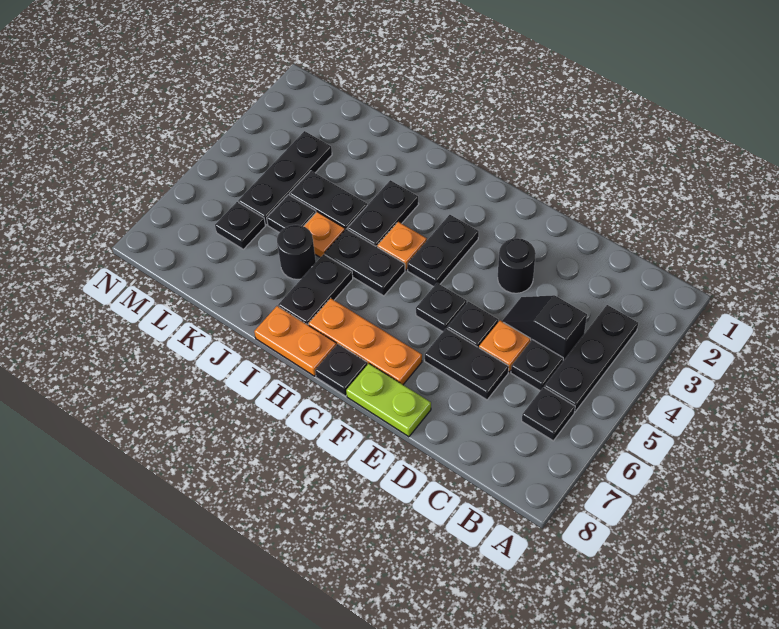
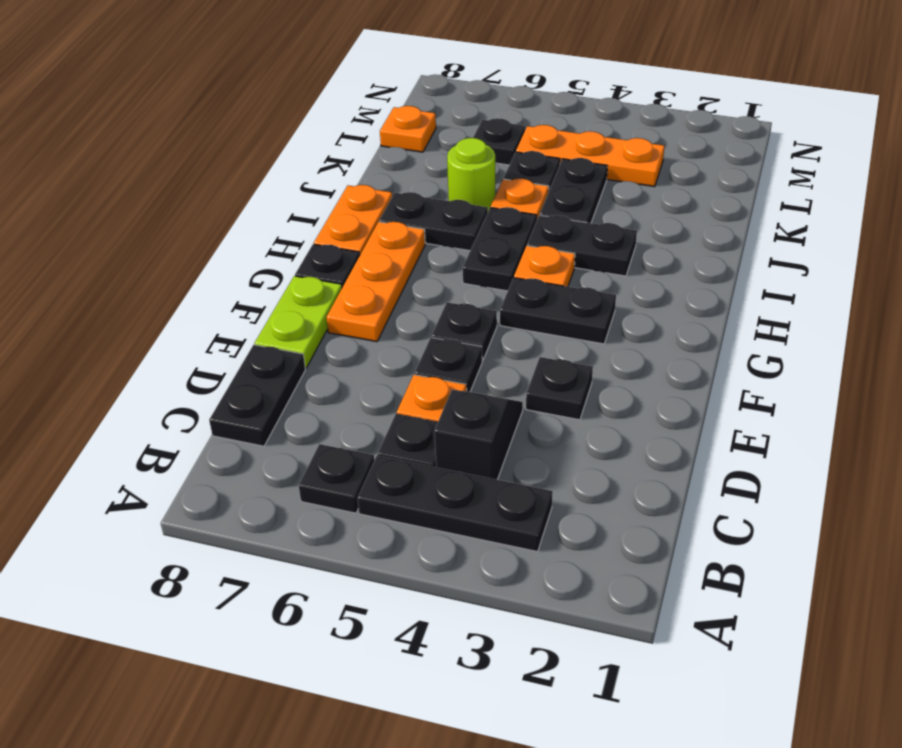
black plate D6:E6 level 1 -> black plate C8:D8 level 1
black round brick E3 level 1 -> black plate E3 level 1
black round brick J6 level 1 -> lime round brick J6 level 1
black plate L3:L5 level 1 -> orange plate L3:L5 level 1
none -> orange plate L8 level 1

